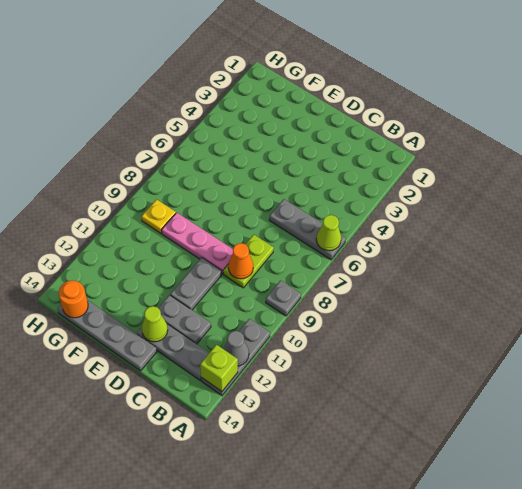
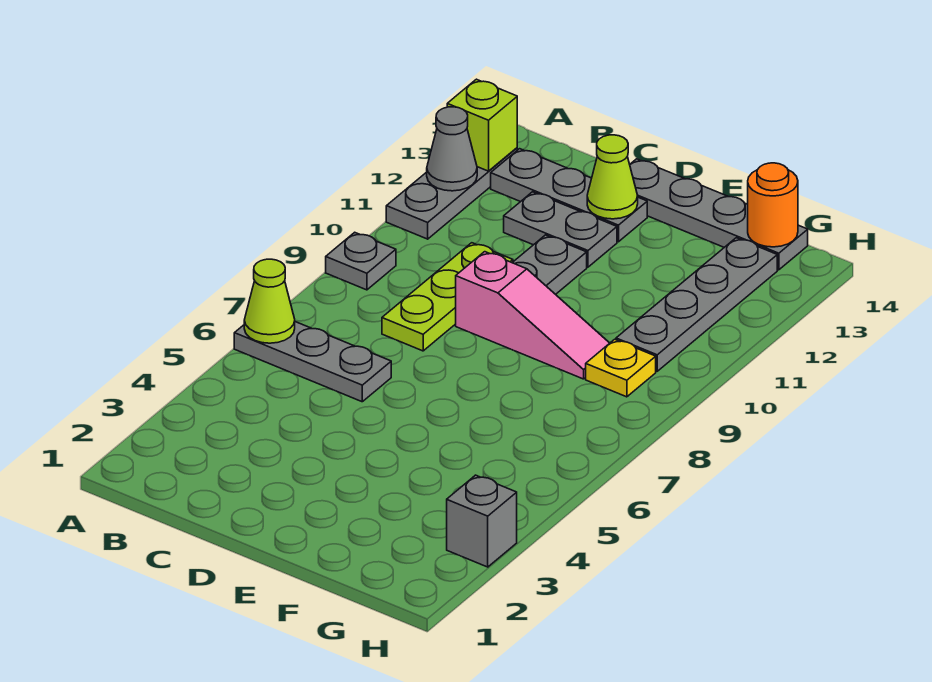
lime plate C8:C9 level 1 -> lime plate C8:C10 level 1
orange cone C9 level 2 -> none
pink plate D9:F9 level 1 -> pink slope D9:F9 level 1 top D
none -> grey plate G10:G13 level 1
none -> grey brick H3 level 1

